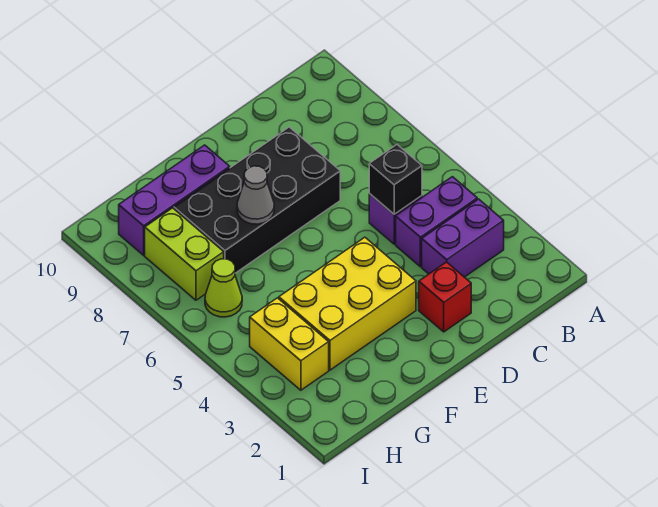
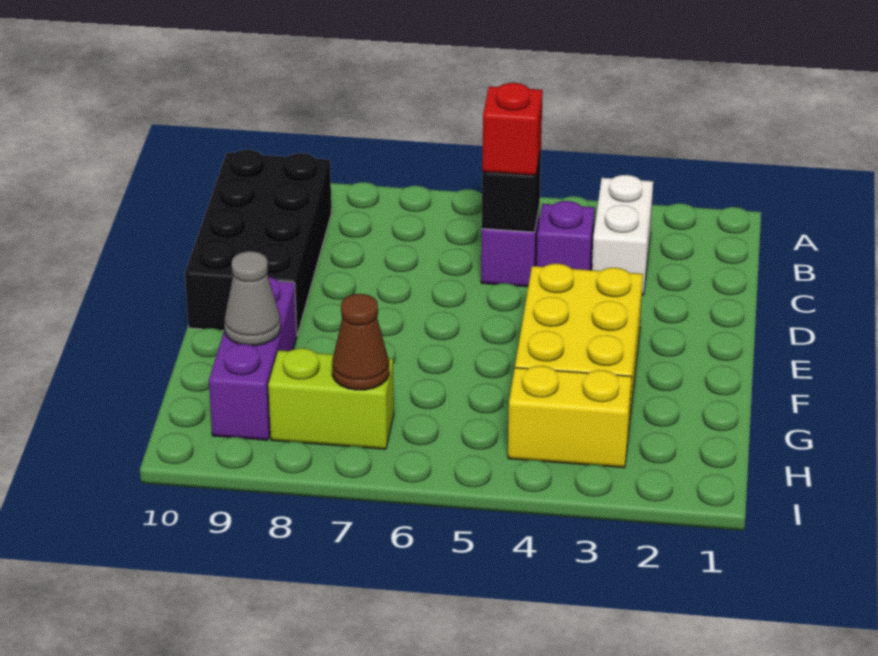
purple brick B3:C3 level 1 -> white brick B3:C3 level 1
purple brick B4:C4 level 1 -> purple brick C4 level 1
red brick D2 level 1 -> red brick C5 level 3
black brick D7:G8 level 1 -> black brick B9:E10 level 1
grey cone F7 level 2 -> grey cone G9 level 2
lime cone H6 level 1 -> none
none -> brown cone H7 level 2

